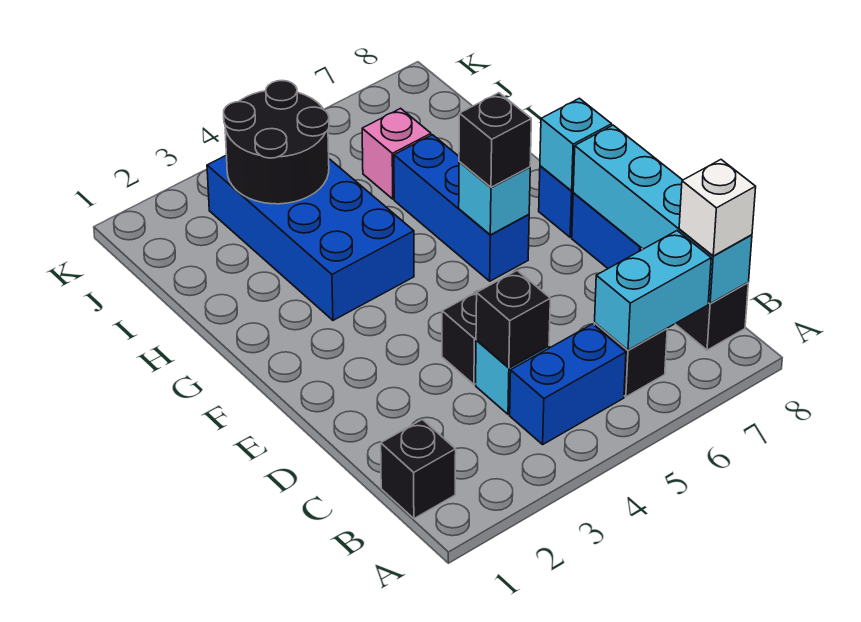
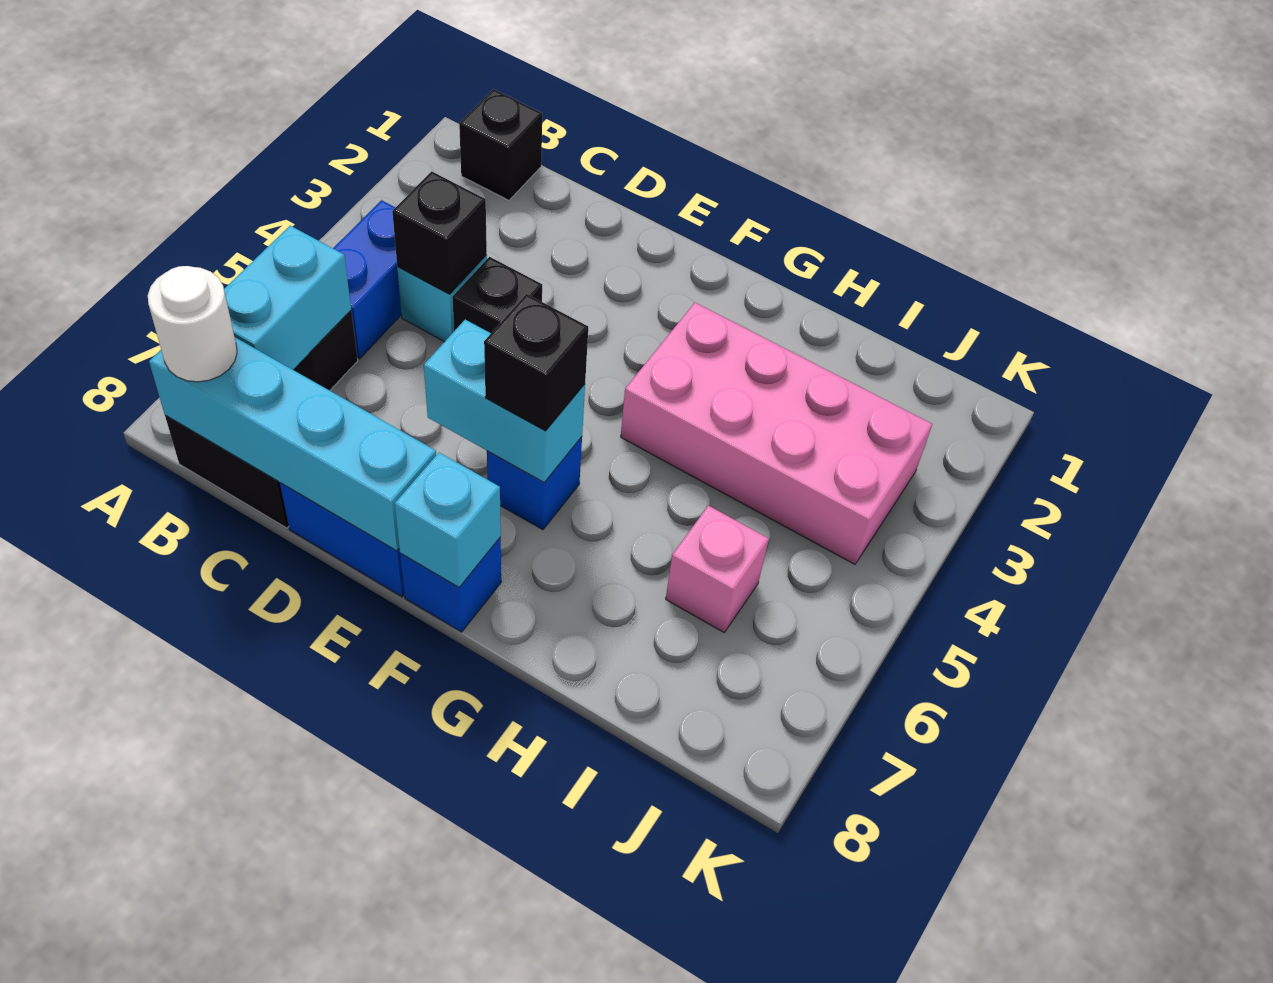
white brick B8 level 3 -> white round brick B8 level 3
blue brick F6:H6 level 1 -> blue brick F6 level 1
cyan brick F6 level 2 -> cyan brick E6:F6 level 2
blue brick G3:J4 level 1 -> pink brick G3:J4 level 1
black round brick I3:J4 level 2 -> none

